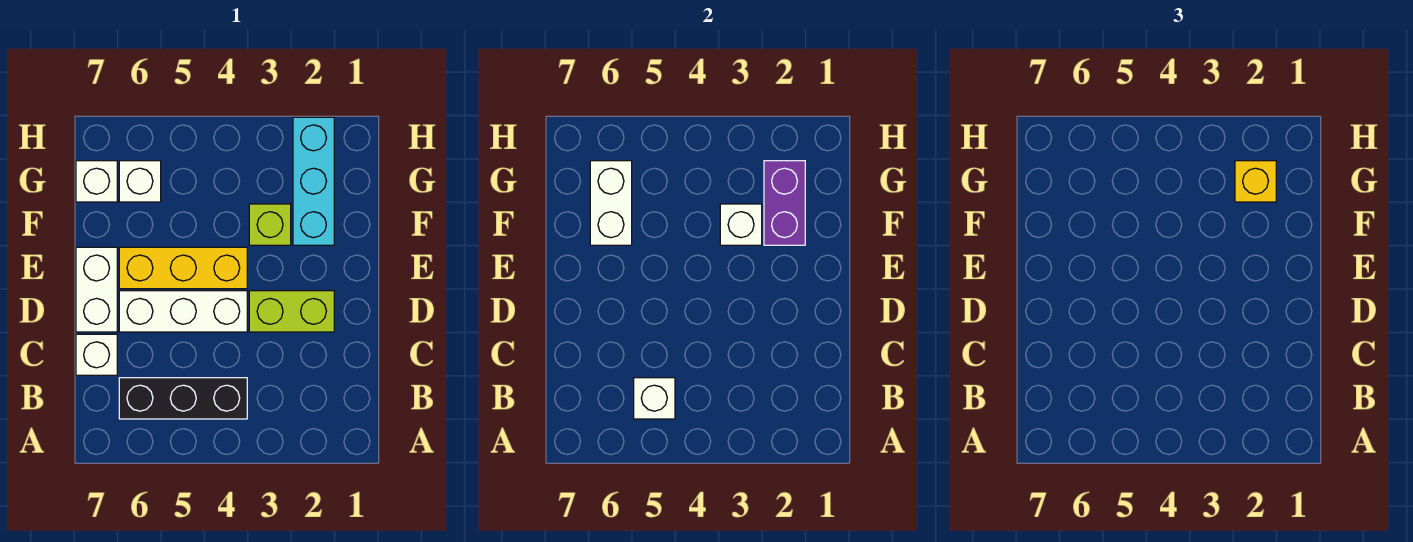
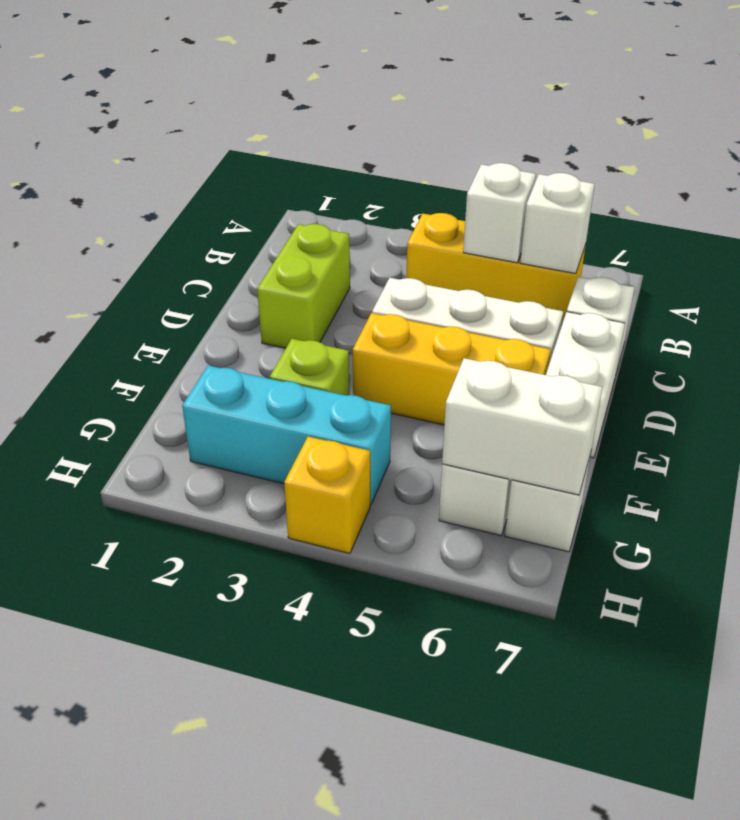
black brick B4:B6 level 1 -> yellow brick B4:B6 level 1
lime brick D2:D3 level 1 -> lime brick C2:D2 level 1
cyan brick F2:H2 level 1 -> cyan brick G2:G4 level 1
purple brick F2:G2 level 2 -> none
white brick F3 level 2 -> white brick B6 level 2
white brick F6:G6 level 2 -> white brick G6:G7 level 2
yellow brick G2 level 3 -> yellow brick H4 level 1

